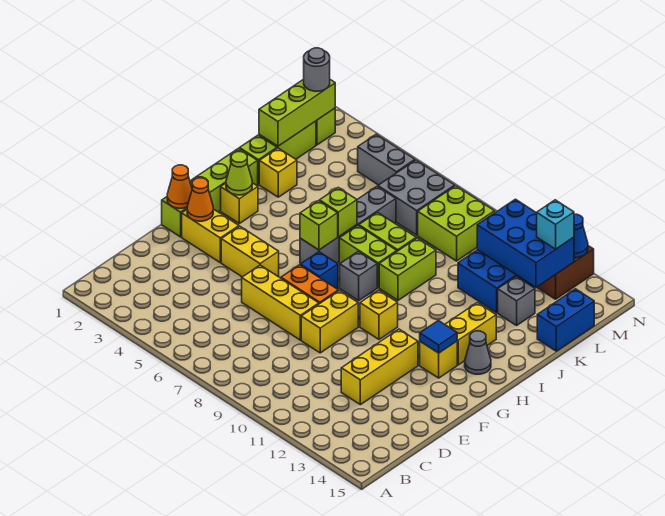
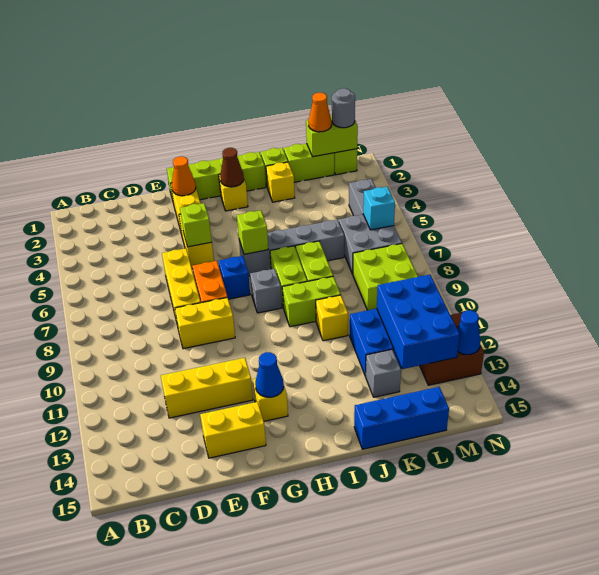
orange cone F1 level 2 -> orange cone L1 level 3
yellow brick G10 level 1 -> yellow brick J10 level 1
blue tile G13 level 2 -> blue cone G13 level 2
lime cone H2 level 2 -> brown cone H2 level 2
yellow brick H13:I13 level 1 -> yellow brick E14:F14 level 1
grey cone H14 level 1 -> none
lime brick I6 level 2 -> lime brick F5 level 2
lime brick K1:M1 level 2 -> lime brick L1:M1 level 2
blue brick K15:L15 level 1 -> blue brick J15:L15 level 1
cyan brick M13 level 3 -> cyan brick M6 level 2

